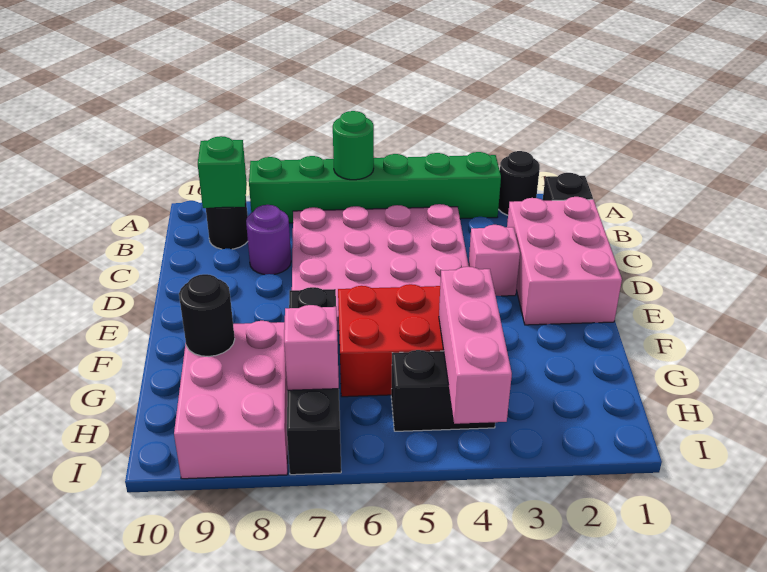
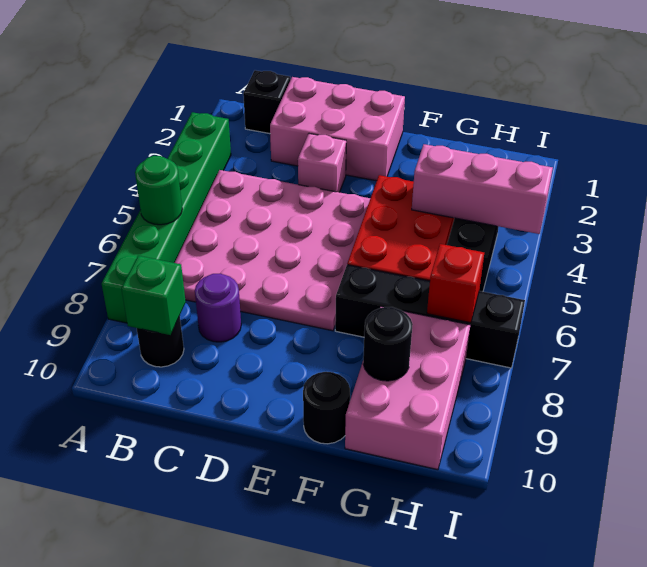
black round brick A2 level 1 -> black round brick F10 level 1
pink brick G8:I9 level 1 -> pink brick G8:H10 level 1
pink brick H7 level 2 -> red brick H7 level 2

